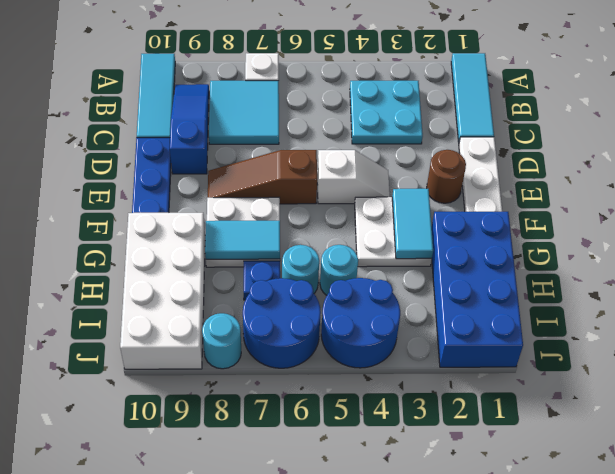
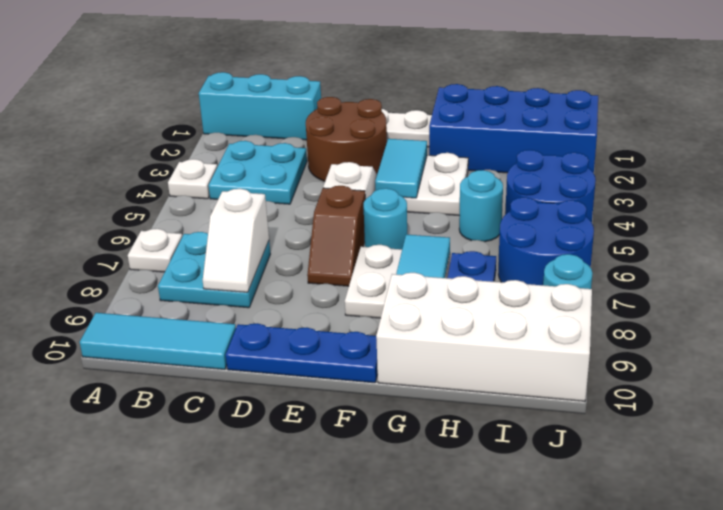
cyan tile A1:C1 level 1 -> cyan brick A1:C1 level 1
none -> white plate A4 level 1
cyan tile B7:C8 level 1 -> cyan plate B7:C8 level 1
blue slope B9:D9 level 1 top D -> none
none -> white slope C7:C8 level 2 top 7
brown round brick E2 level 1 -> brown round brick D2:E3 level 1
brown slope E6:E8 level 1 top 6 -> brown slope E6:E7 level 1 top 6
cyan tile F3:G3 level 2 -> cyan tile F3:F4 level 2
cyan round brick H6 level 1 -> cyan round brick F6 level 1

